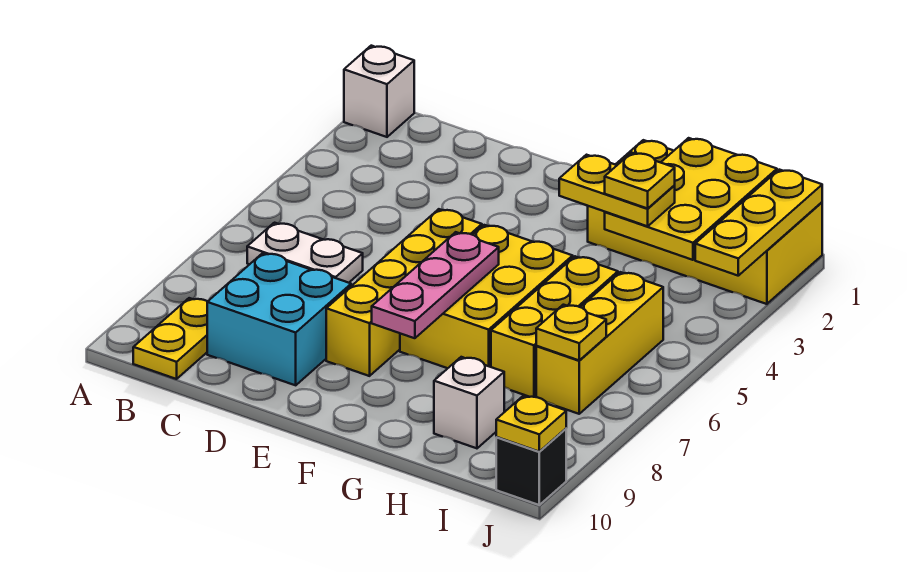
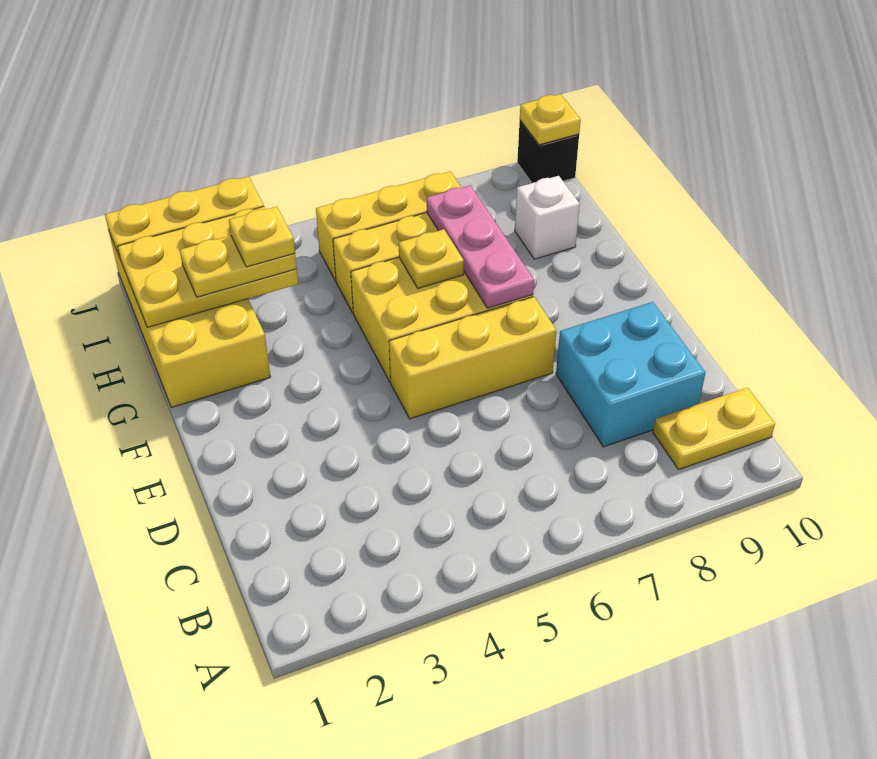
white brick A1 level 1 -> none
white plate B6:C6 level 1 -> none
yellow brick E5:E8 level 1 -> yellow brick E5:E7 level 1
pink plate F6:F8 level 2 -> pink plate F7:H7 level 2
yellow plate G3:H3 level 3 -> yellow plate H2:H3 level 3
yellow plate I7 level 2 -> yellow plate G6 level 2

